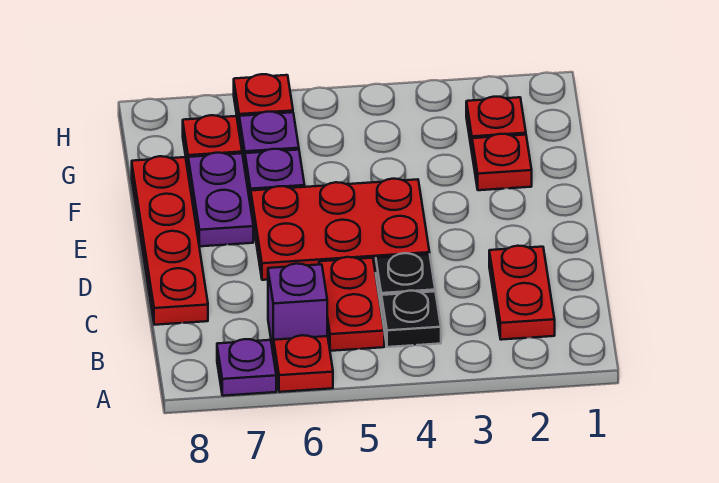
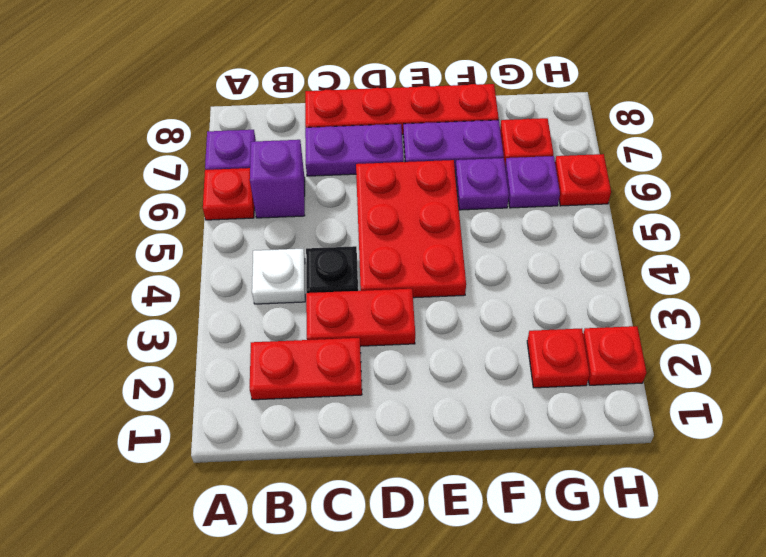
black plate B4 level 1 -> white plate B4 level 1
red plate B5:C5 level 1 -> red plate C3:D3 level 1
none -> purple plate C7:D7 level 1
red plate F2 level 1 -> red plate H2 level 1

